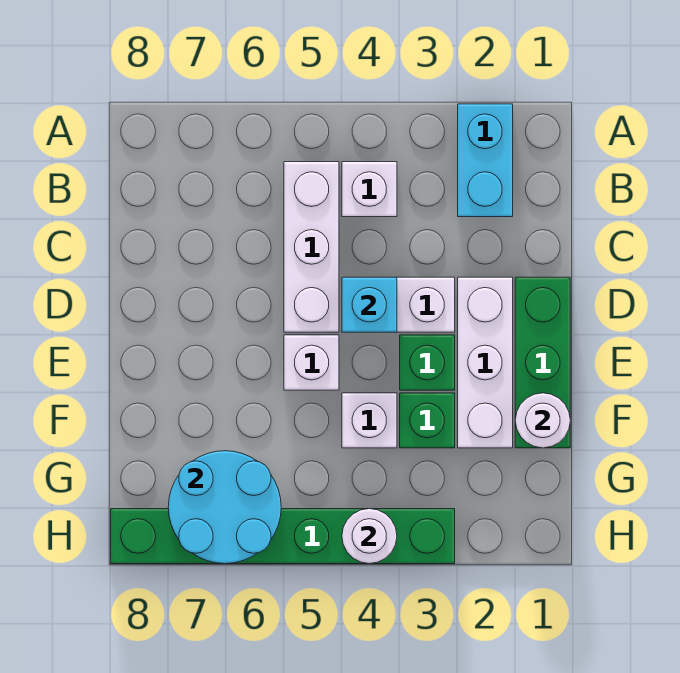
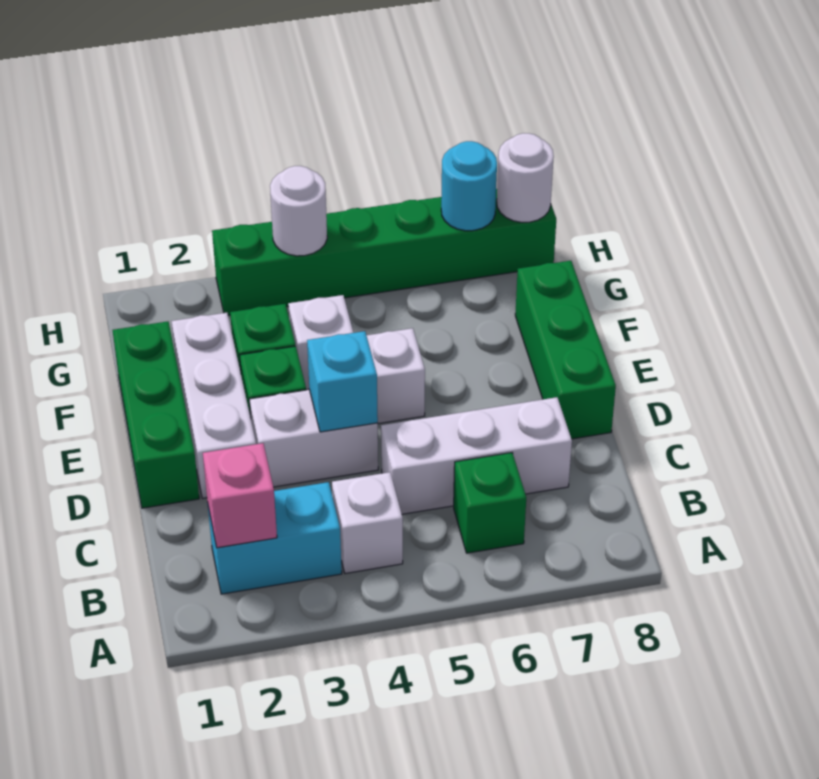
cyan brick A2:B2 level 1 -> cyan brick B2:B3 level 1
none -> pink brick B2 level 2
white brick B5:D5 level 1 -> white brick C5:C7 level 1
none -> green brick B6 level 1
none -> green brick D8:F8 level 1
white round brick F1 level 2 -> white round brick H8 level 2
cyan round brick G6:H7 level 2 -> cyan round brick H7 level 2

